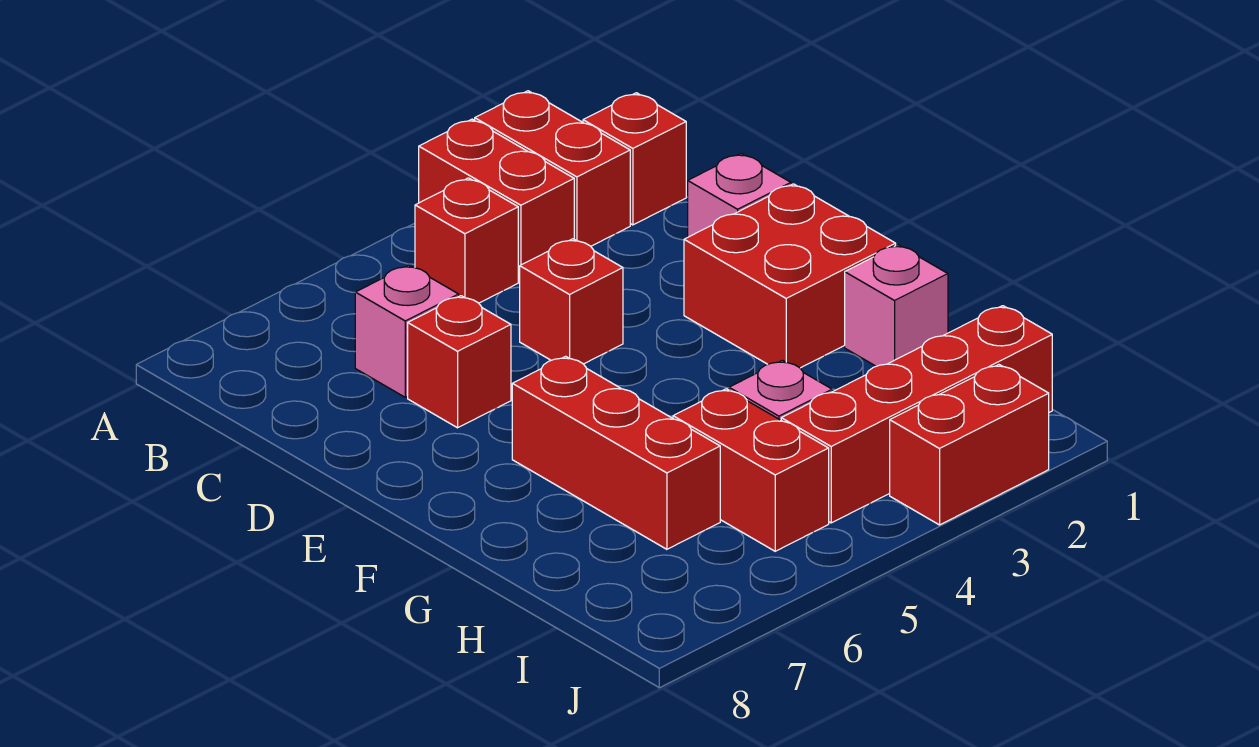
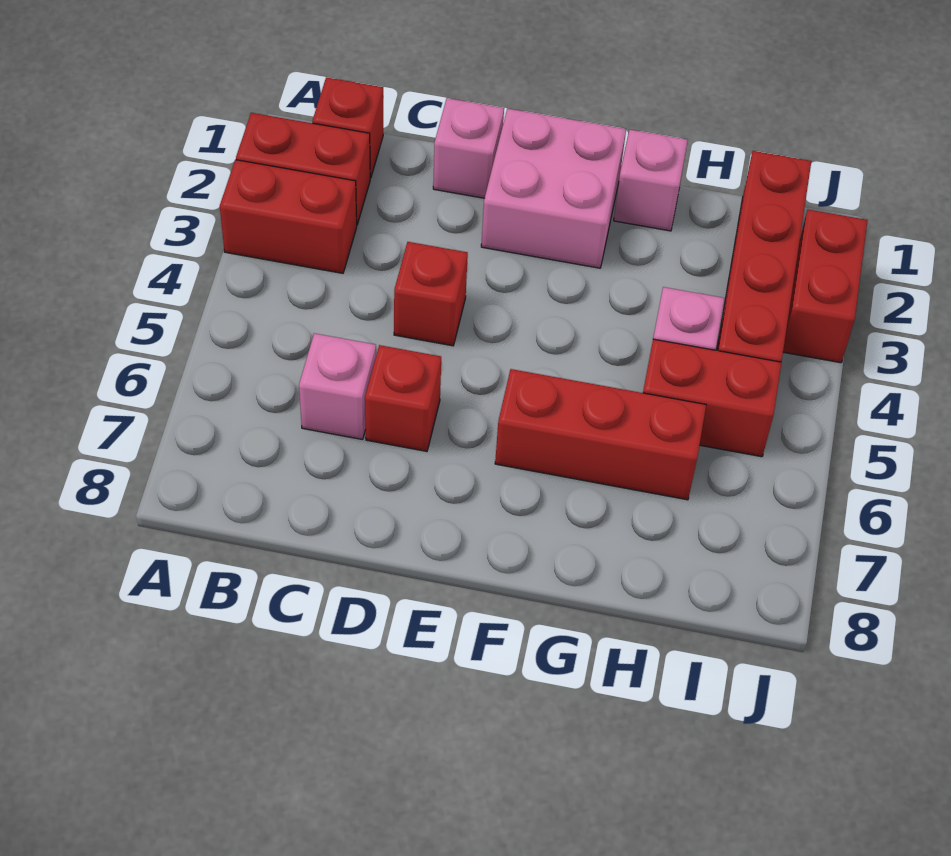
red brick B4 level 1 -> none
red brick E1:F2 level 1 -> pink brick E1:F2 level 1

